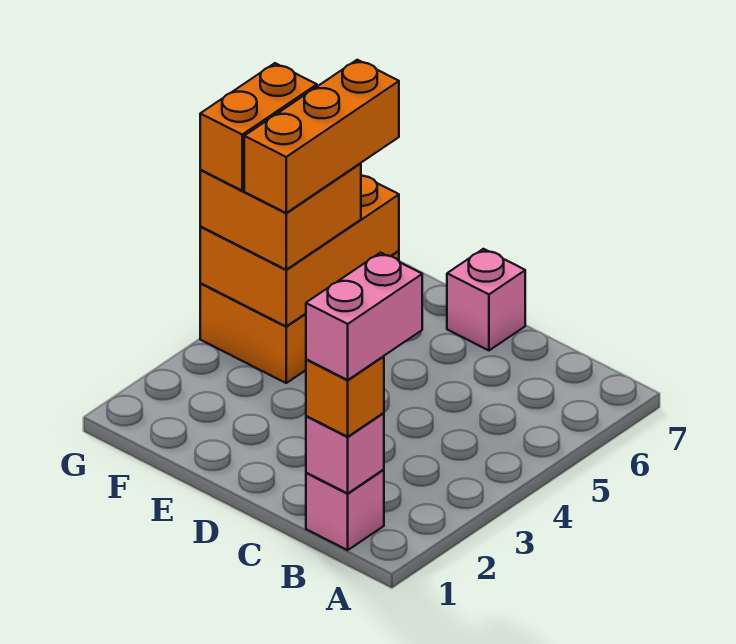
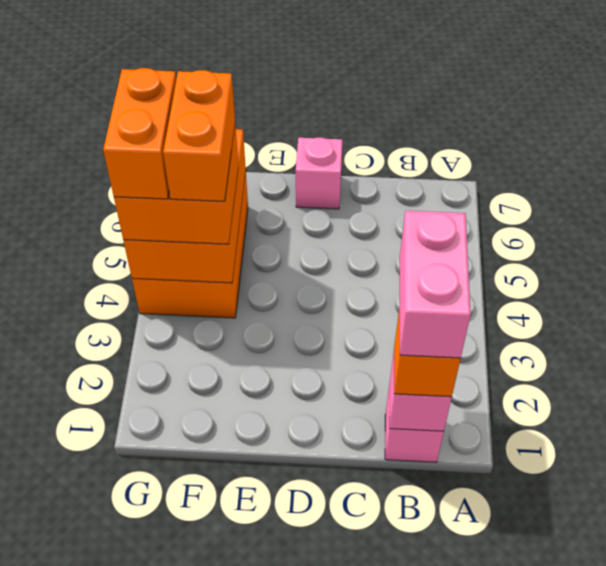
orange brick F4:F6 level 4 -> orange brick F4:F5 level 4

